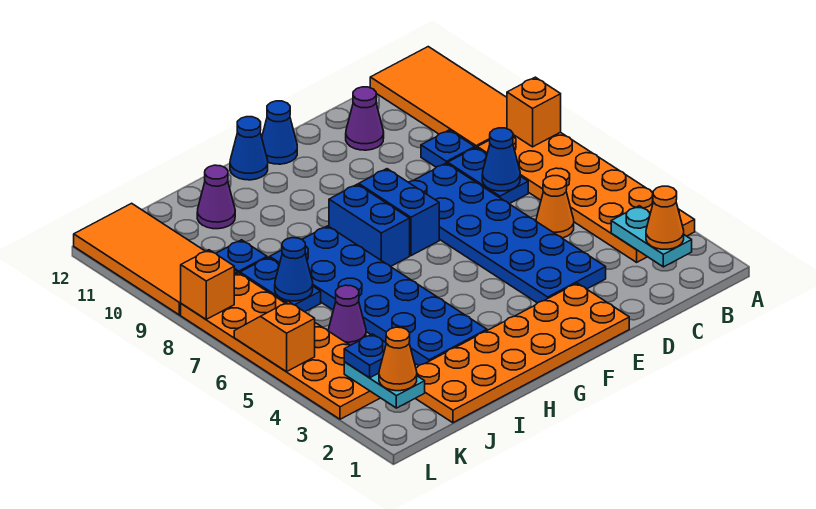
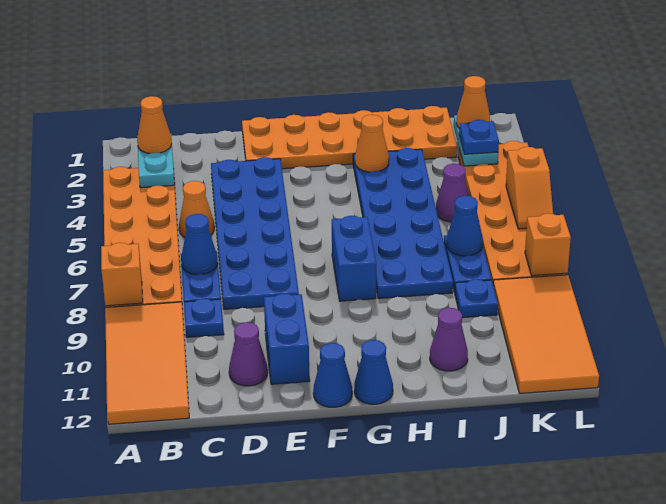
blue brick F7:F8 level 1 -> blue brick E10:E11 level 1
none -> orange cone H3 level 2

